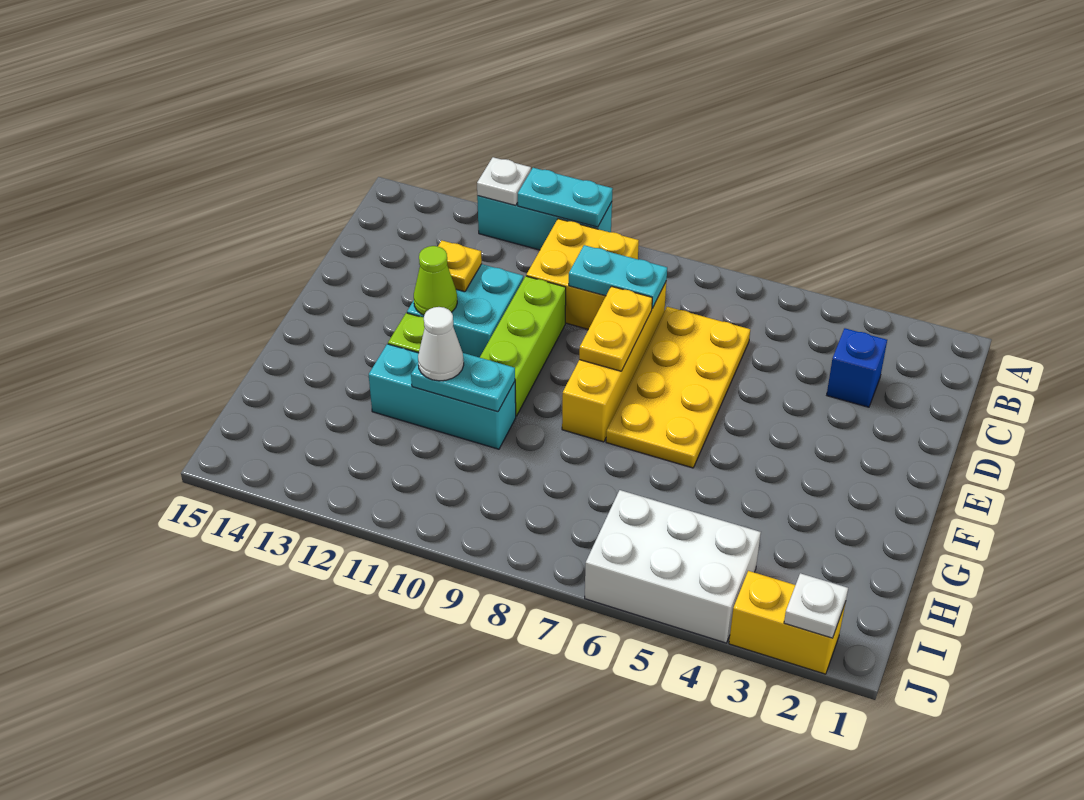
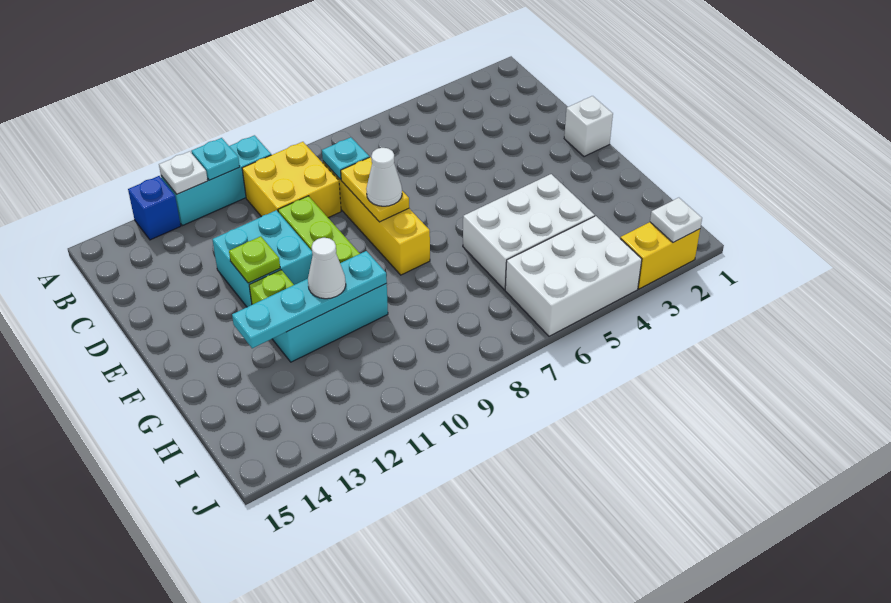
cyan plate A10:A11 level 2 -> cyan plate A11 level 2
blue brick C3 level 1 -> blue brick A13 level 1
yellow plate C6:F7 level 1 -> none
cyan plate C8:C9 level 2 -> cyan plate C8 level 2
yellow plate D12 level 2 -> none
none -> white brick E1 level 1
none -> white cone E8 level 3
lime cone E12 level 2 -> lime plate E12 level 2
none -> white brick G4:H6 level 1
cyan plate G10:G11 level 2 -> cyan plate G10:G13 level 2

